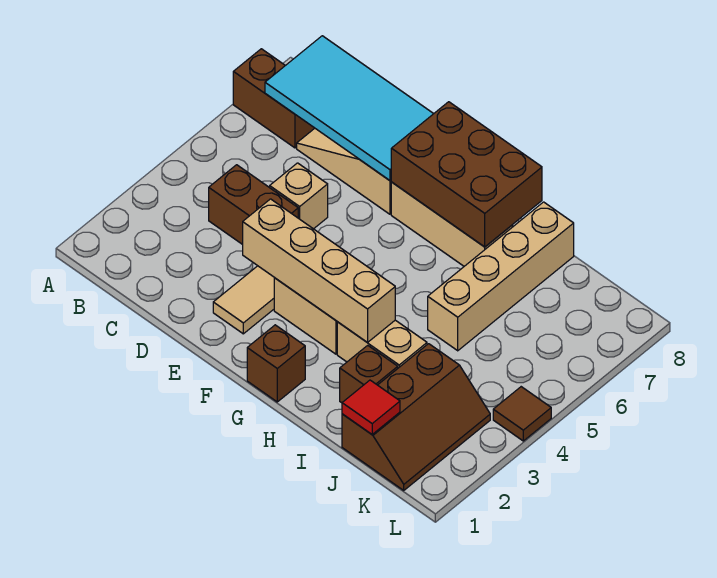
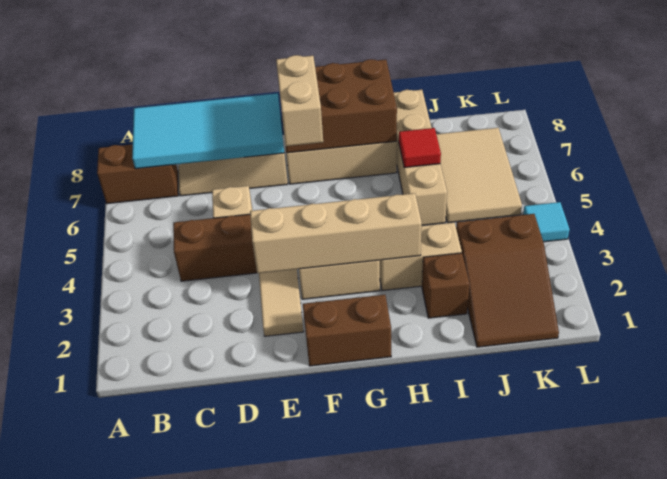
none -> tan brick F6:F7 level 3
brown brick G1 level 1 -> brown brick F1:G1 level 1
brown slope J1:K3 level 1 top J -> brown slope J1:K3 level 1 top 3
red tile J1 level 2 -> red tile I6 level 2
none -> tan tile J5:K7 level 1
brown tile L4 level 1 -> cyan tile L4 level 1

